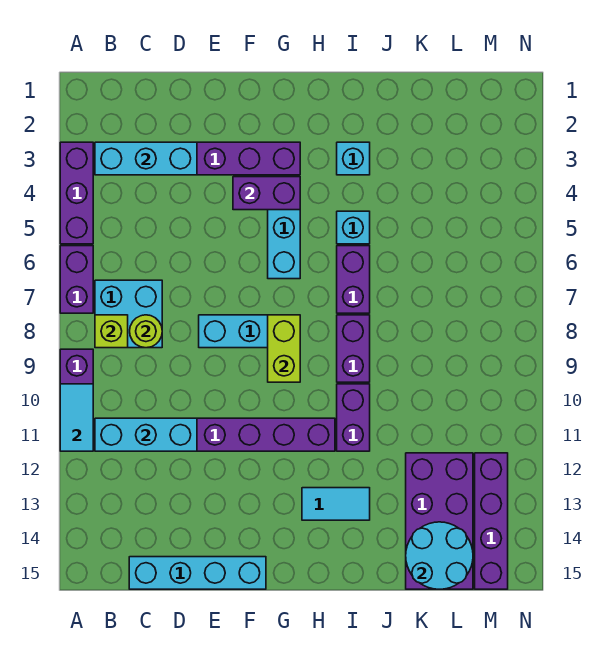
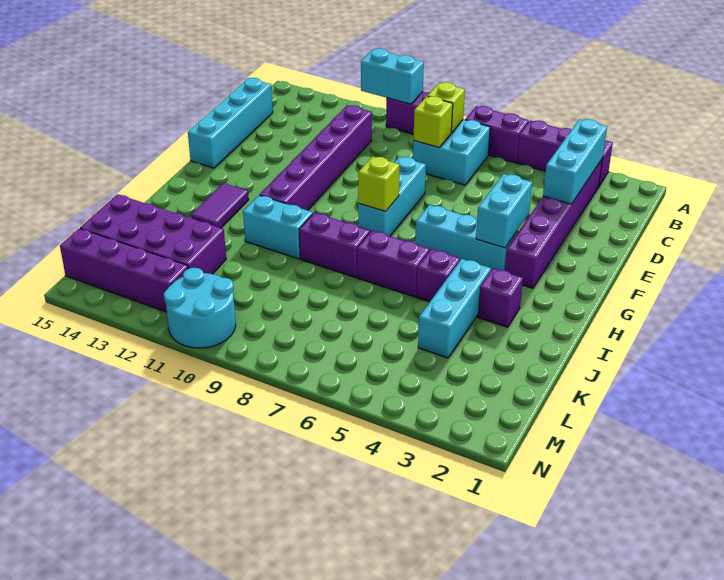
cyan tile A10:A11 level 2 -> cyan brick A10:A11 level 2
cyan brick B11:D11 level 2 -> cyan brick I4:K4 level 1
lime round brick C8 level 2 -> lime brick C8 level 2
purple brick F4:G4 level 2 -> cyan brick F4:G4 level 2
lime brick G8:G9 level 2 -> lime brick G8 level 2
cyan tile H13:I13 level 1 -> purple tile H13:I13 level 1
cyan brick I3 level 1 -> purple brick I3 level 1
cyan brick I5 level 1 -> purple brick I5 level 1
purple brick I10:I11 level 1 -> cyan brick I10:I11 level 1
cyan round brick K14:L15 level 2 -> cyan round brick M10:N11 level 1

